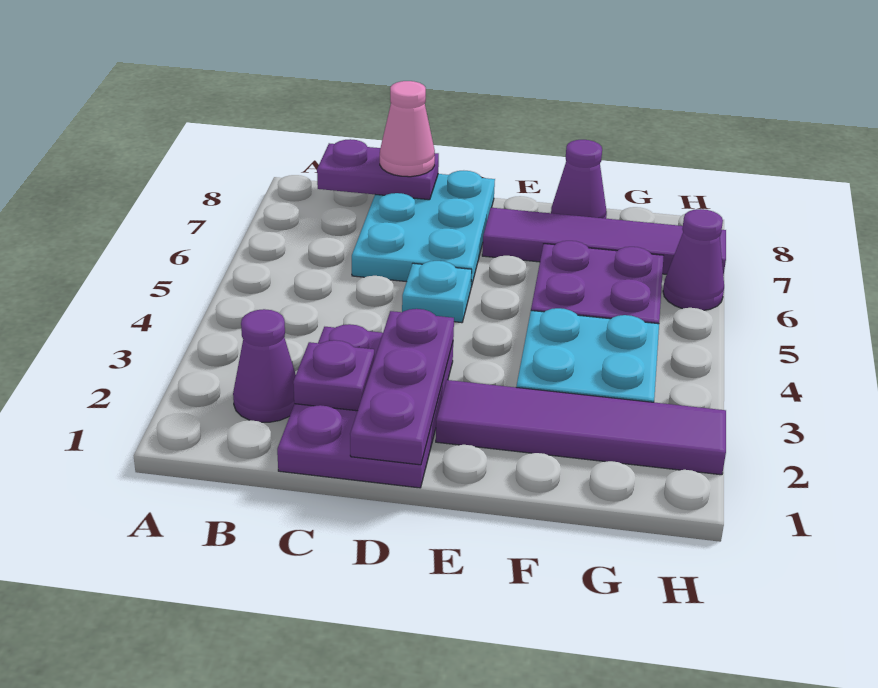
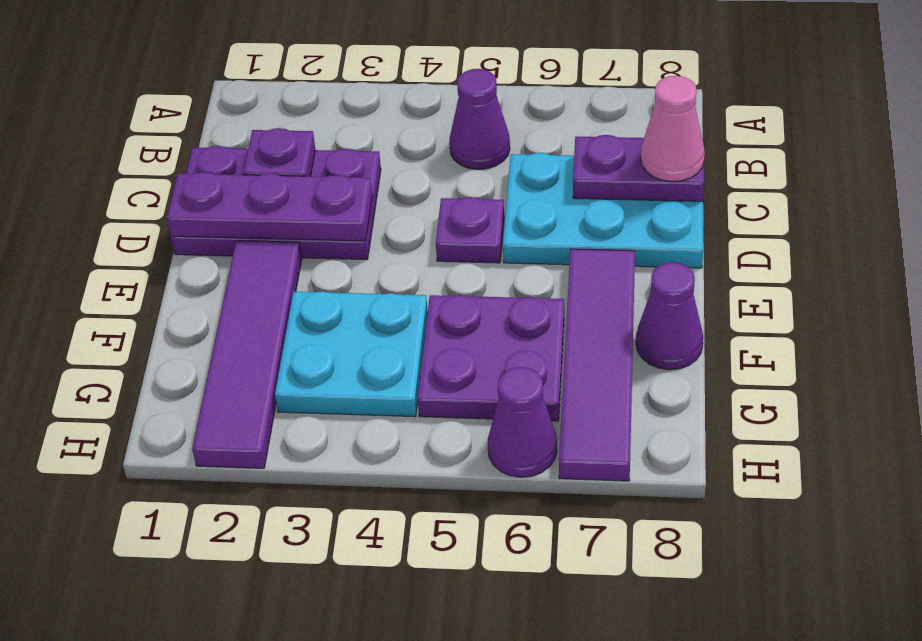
purple cone B2 level 1 -> purple cone B5 level 1
purple plate B8:C8 level 2 -> purple plate C7:C8 level 2
cyan plate D5 level 1 -> purple plate D5 level 1

